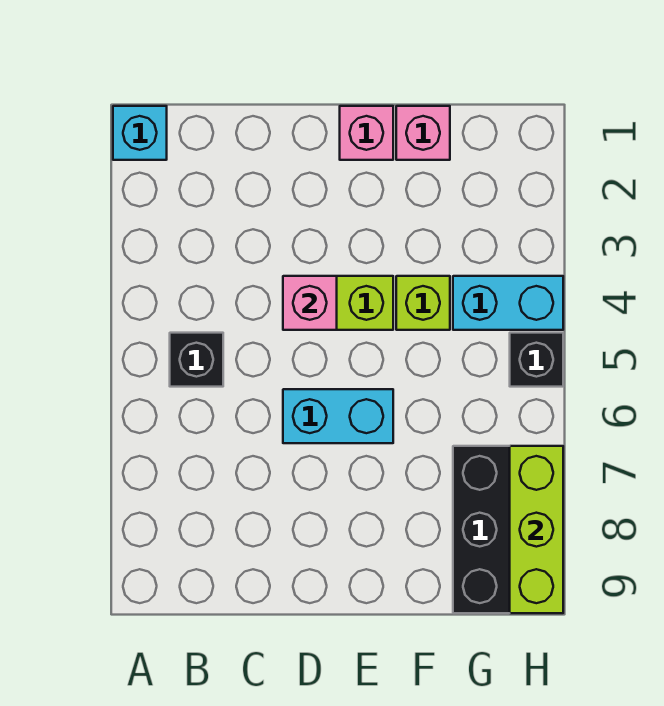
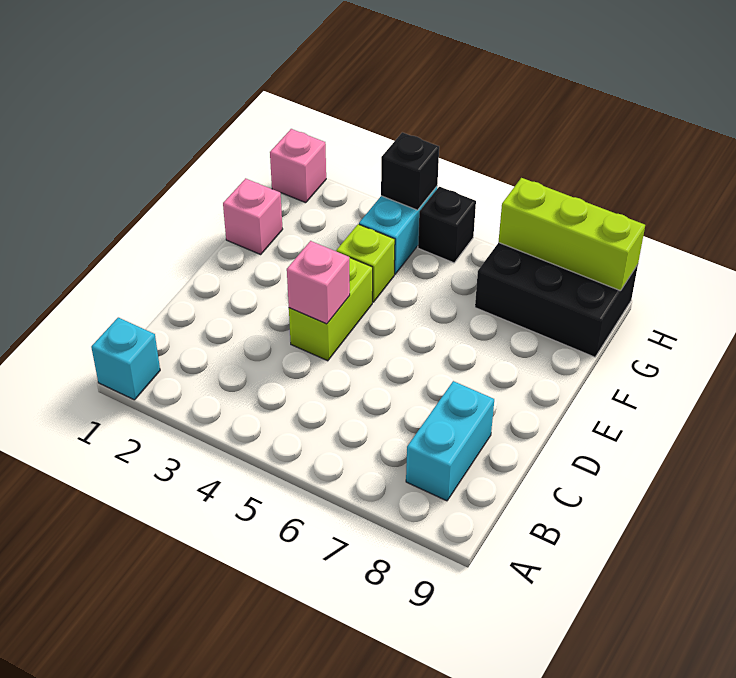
black brick B5 level 1 -> black brick H4 level 2
cyan brick D6:E6 level 1 -> cyan brick B8:C8 level 1
pink brick E1 level 1 -> pink brick H1 level 1

